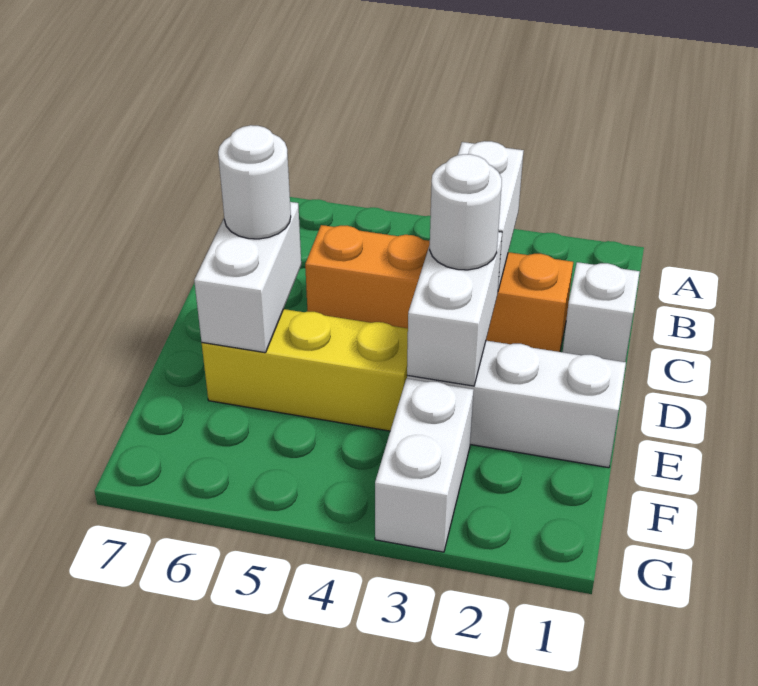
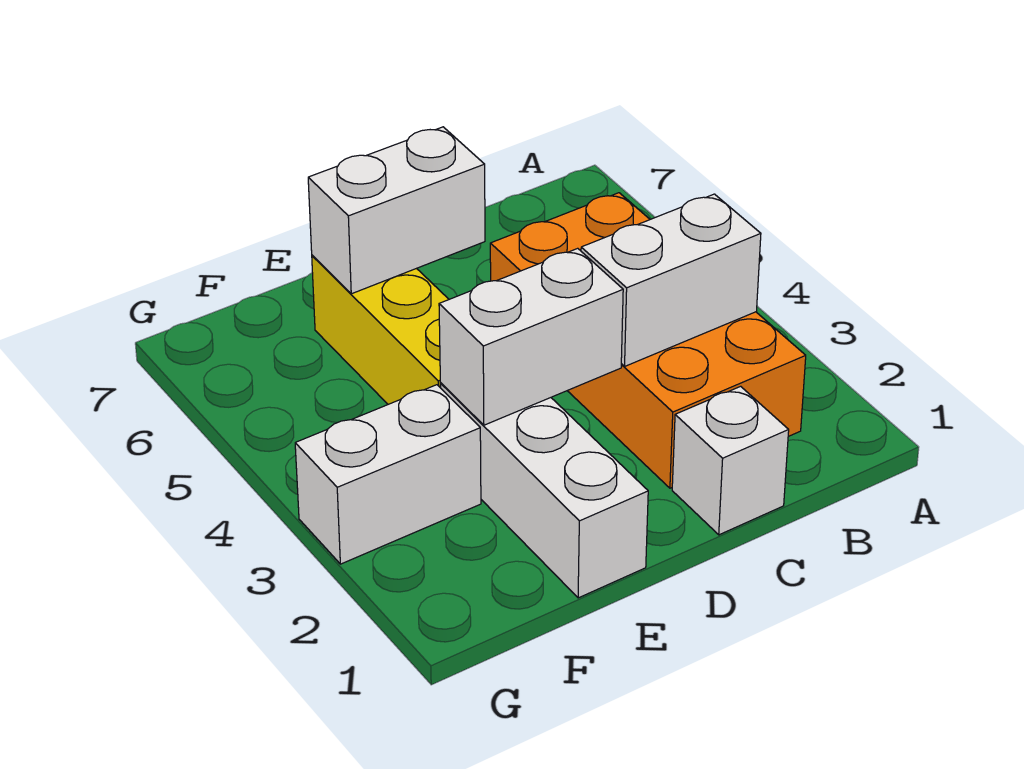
orange brick C2:C5 level 1 -> orange brick B2:C5 level 1
white round brick D3 level 3 -> none
white round brick D6 level 3 -> none

